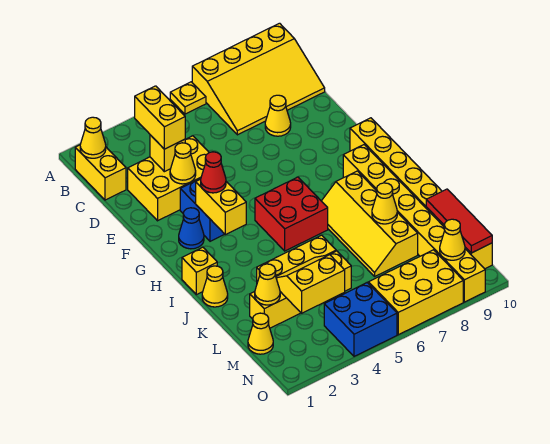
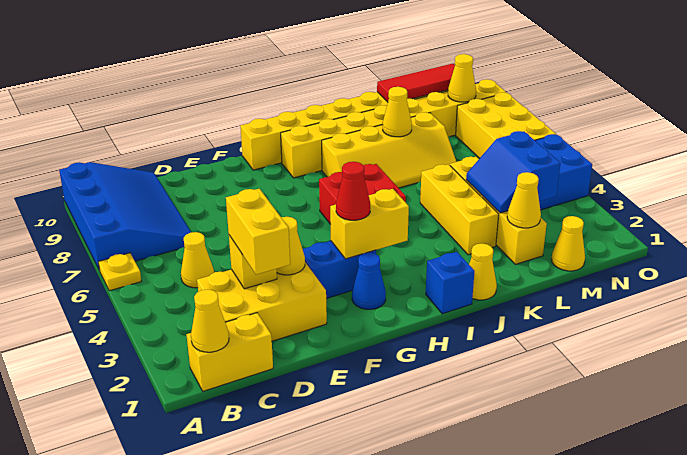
yellow slope A7:C10 level 1 top A -> blue slope A7:C10 level 1 top A
yellow brick C3:D3 level 3 -> yellow brick D2:D3 level 3
yellow brick D2:E4 level 1 -> yellow brick C2:E3 level 1
yellow cone D8 level 1 -> yellow cone C5 level 1
yellow brick I1 level 1 -> blue brick I1 level 1
yellow slope L3:M4 level 2 top M -> blue slope L3:M4 level 2 top M

